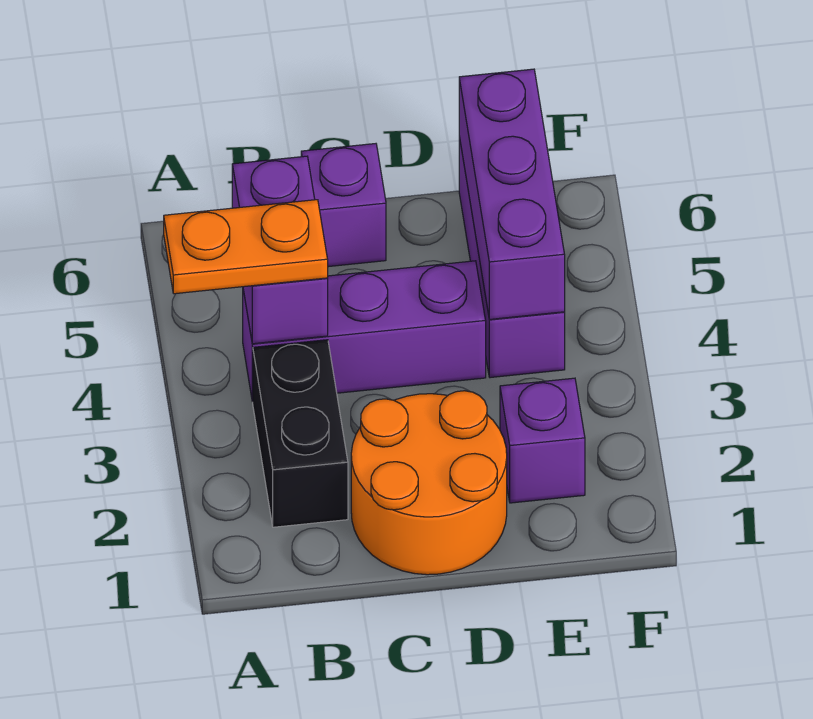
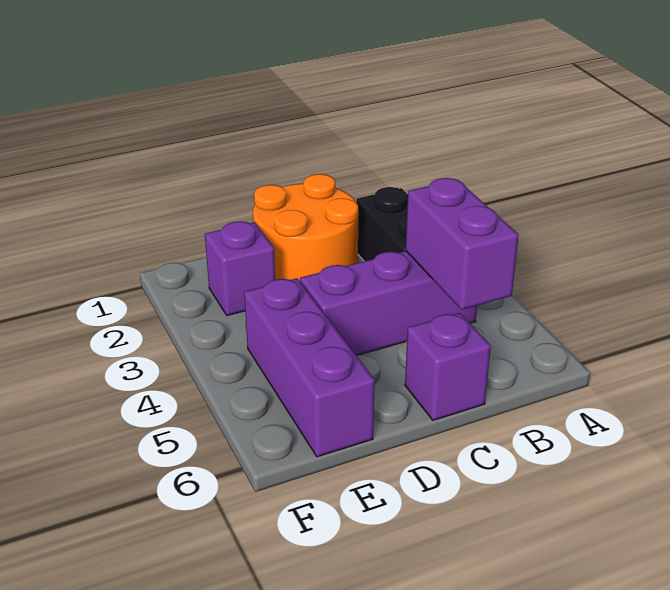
orange plate A4:B4 level 3 -> none
purple brick E4:E6 level 2 -> none

